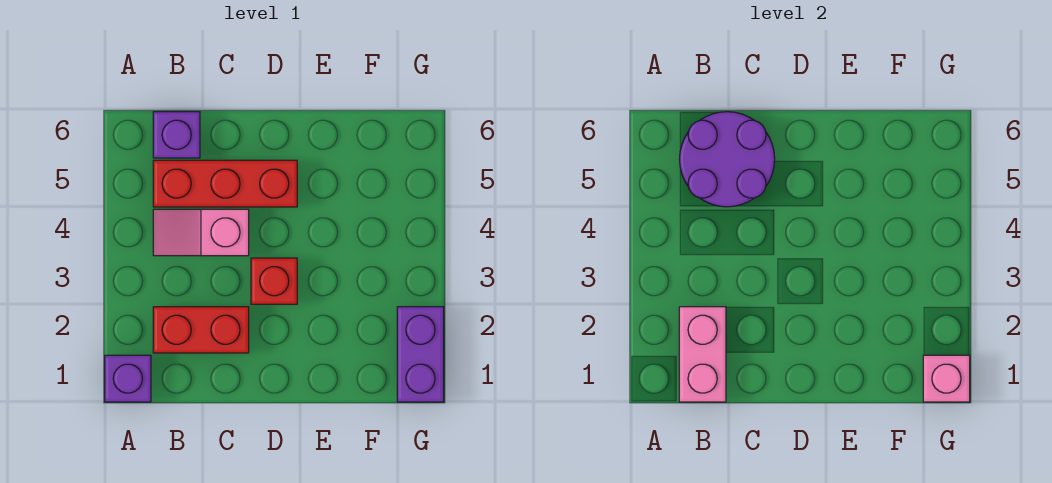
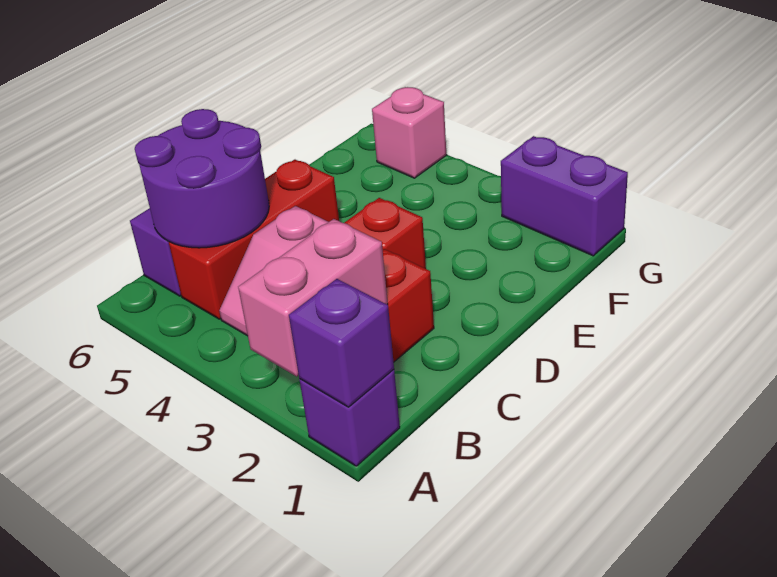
none -> purple brick A1 level 2
pink brick B1:B2 level 2 -> pink brick A2:B2 level 2
pink brick G1 level 2 -> pink brick G5 level 1

